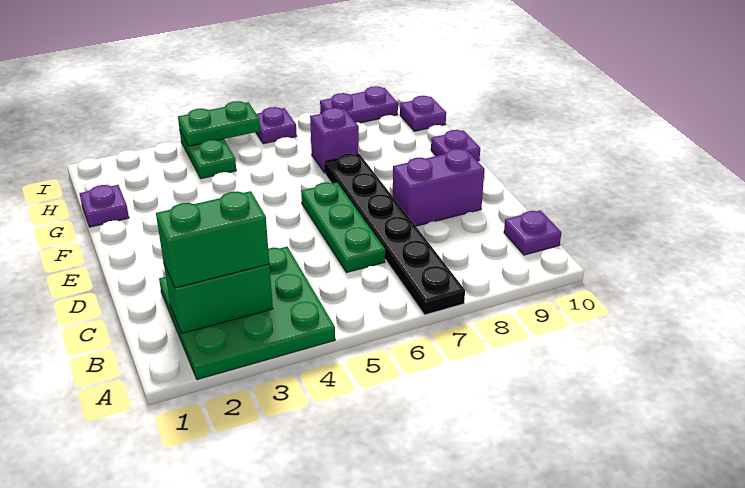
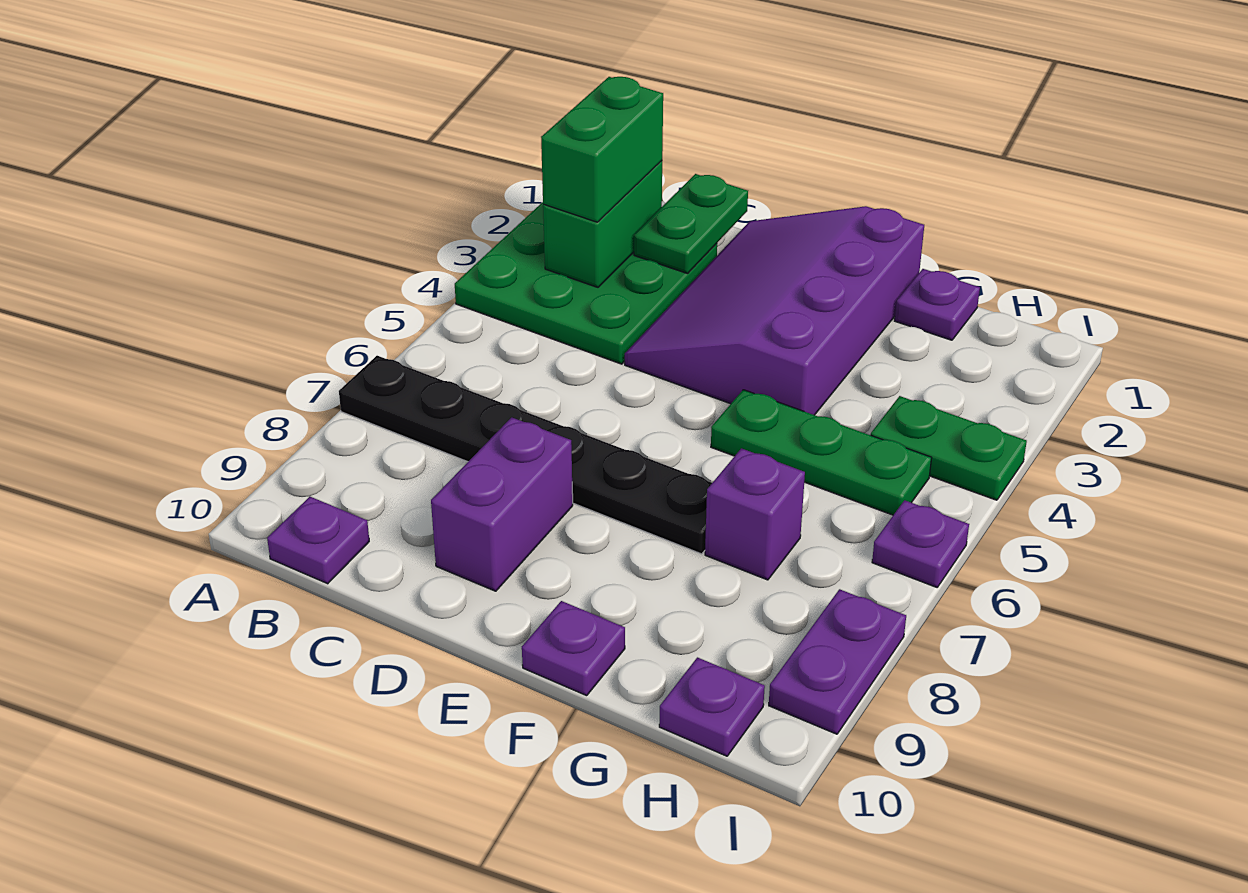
green plate C6:E6 level 1 -> green plate F5:H5 level 1
none -> purple slope D1:F4 level 1 top F
green plate I4:I5 level 2 -> green plate C1:C2 level 2

